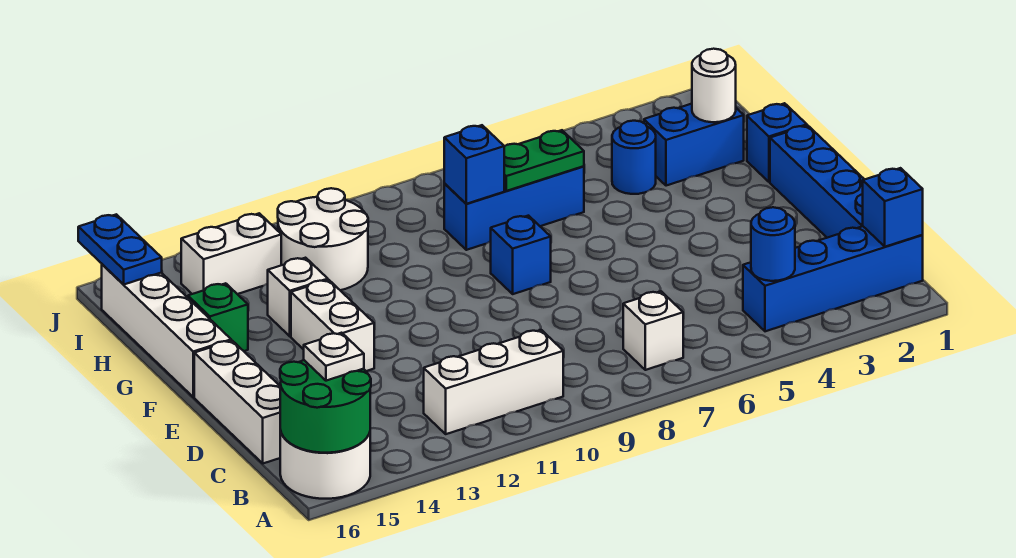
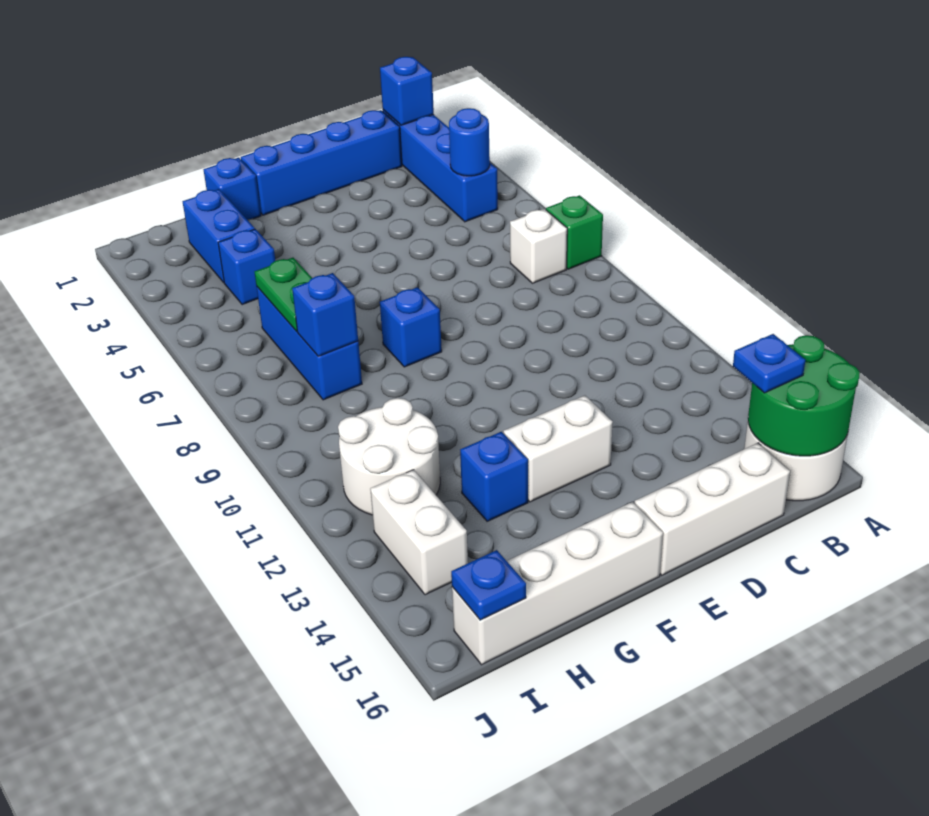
white brick B10:B12 level 1 -> none
white plate B15 level 3 -> blue plate B15 level 3
white brick G13 level 1 -> blue brick G13 level 1
green brick G15 level 1 -> green brick A7 level 1
white round brick H2 level 2 -> none
blue round brick H4 level 1 -> blue brick H4 level 1
blue plate I16:J16 level 2 -> blue plate I16 level 2

